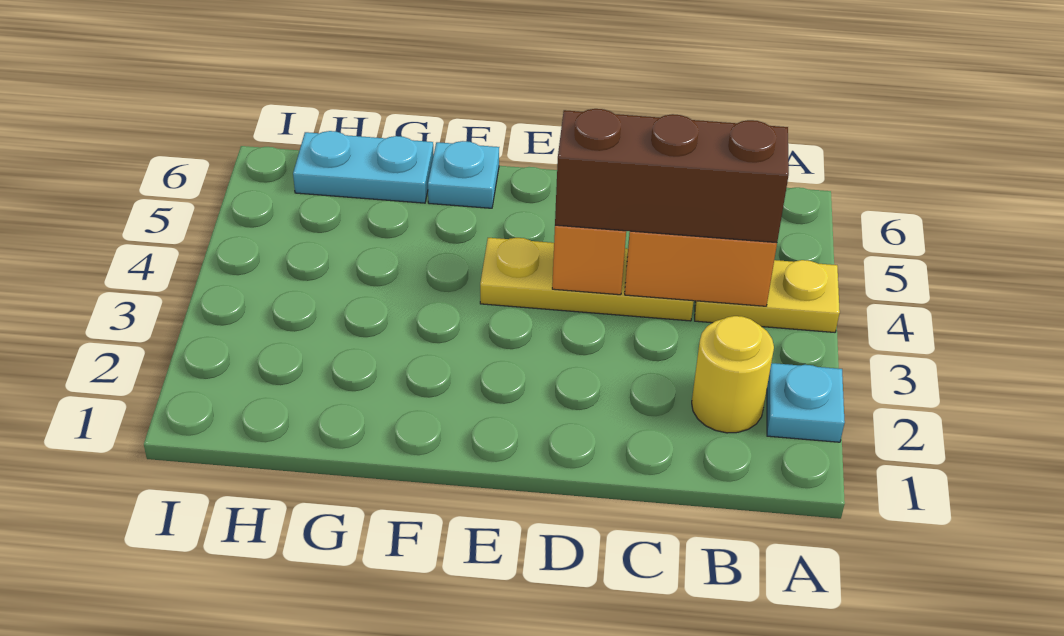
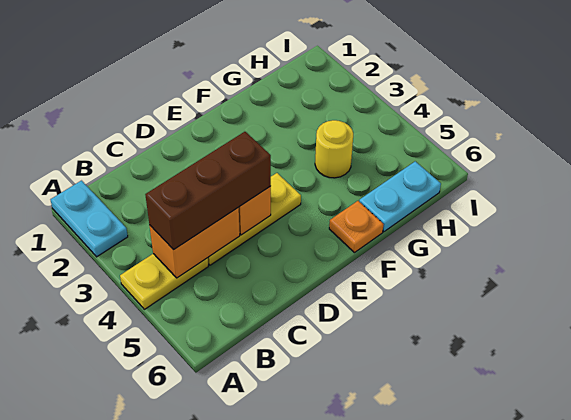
cyan plate A2 level 1 -> cyan plate A1:A2 level 1
yellow round brick B2 level 1 -> yellow round brick G4 level 1
cyan plate F6 level 1 -> orange plate F6 level 1

